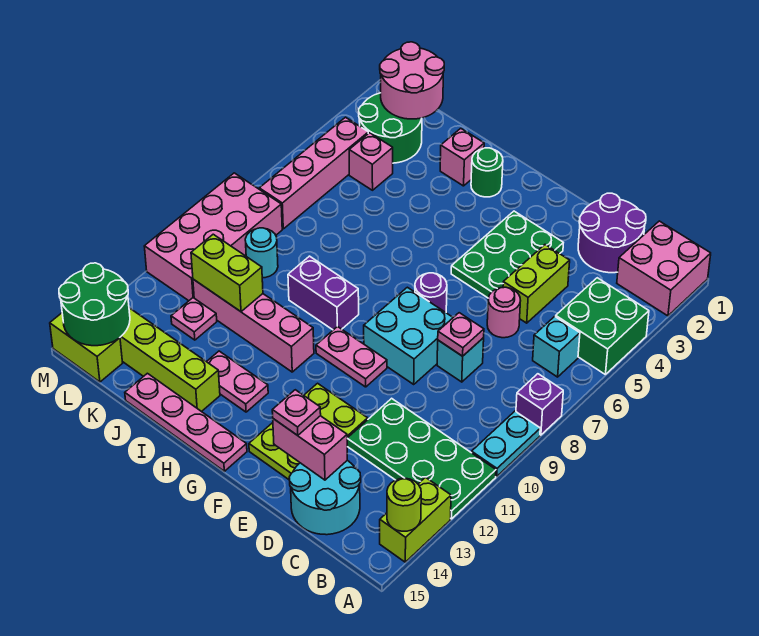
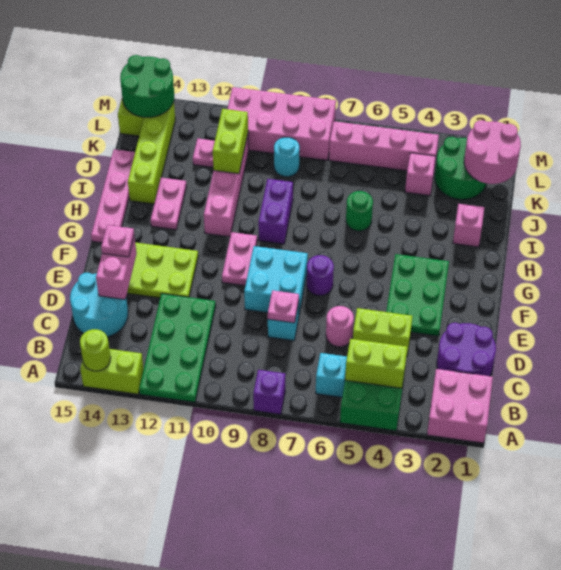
cyan plate A9:A10 level 1 -> none
none -> lime brick B4:B5 level 2
green plate E3:F5 level 1 -> green plate E3:G4 level 1
green round brick H2 level 1 -> green round brick I6 level 1

